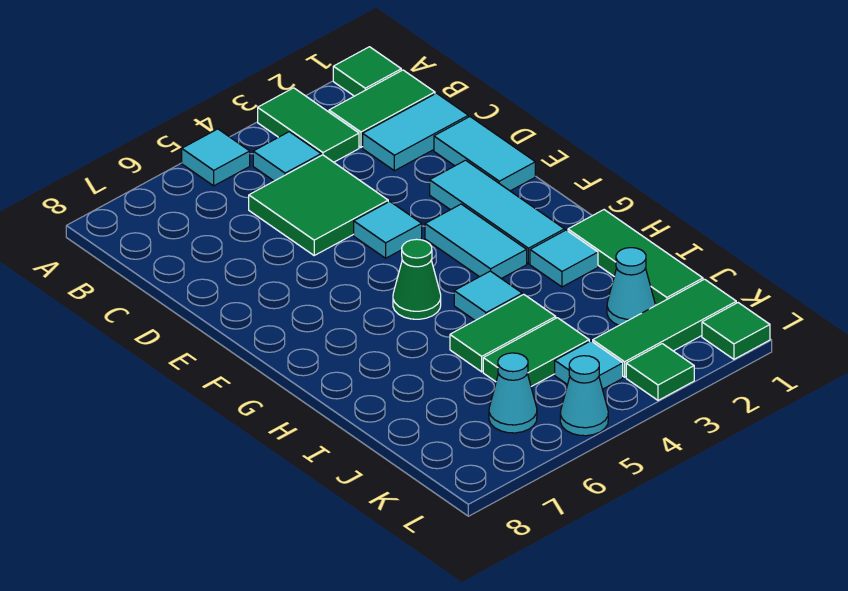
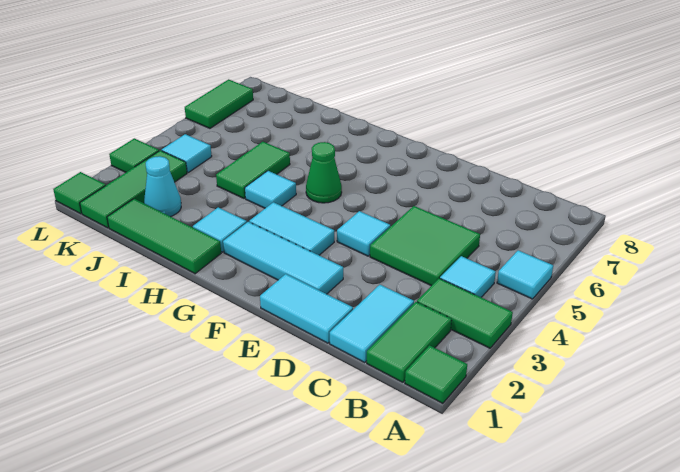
green tile J4:J5 level 1 -> green tile L6:L7 level 1
cyan cone K6 level 1 -> none
cyan cone L5 level 1 -> none

